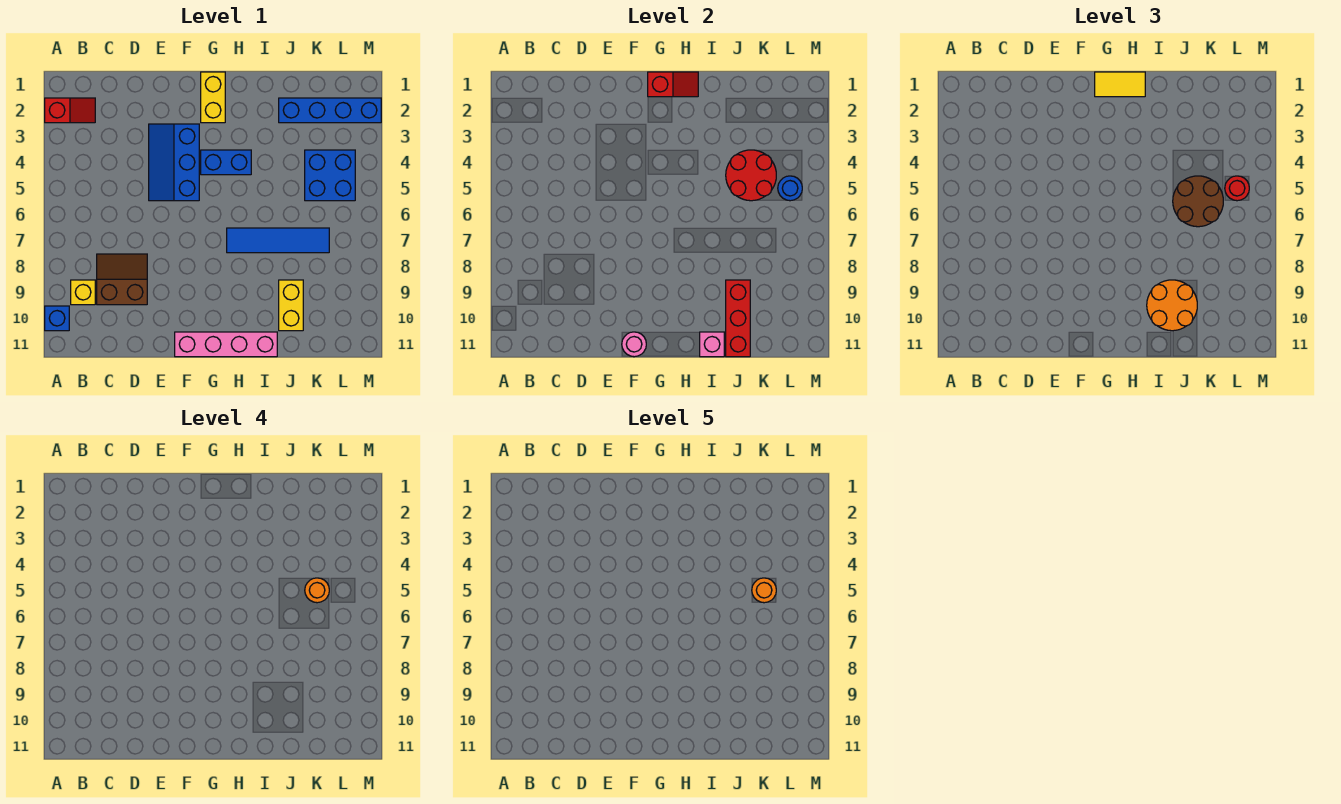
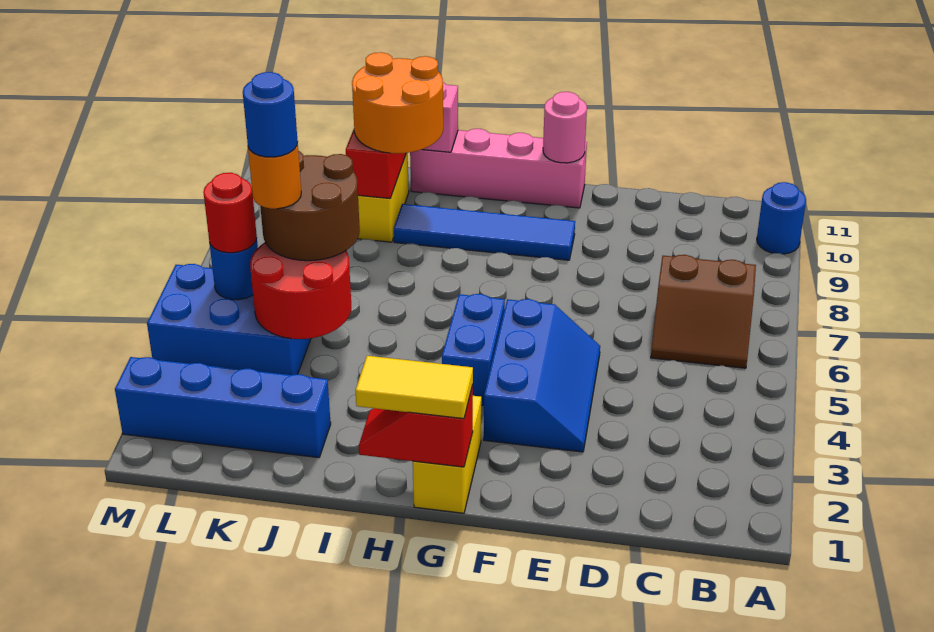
red slope A2:B2 level 1 top A -> none
blue brick A10 level 1 -> blue round brick A10 level 1
yellow brick B9 level 1 -> none
brown slope C8:D9 level 1 top 9 -> brown slope B6:C7 level 1 top 7
blue brick G4:H4 level 1 -> blue brick G4:G5 level 1
blue tile H7:K7 level 1 -> blue tile F9:I9 level 1
blue brick K4:L5 level 1 -> blue brick K4:M5 level 1
orange round brick K5 level 5 -> blue round brick K5 level 5

